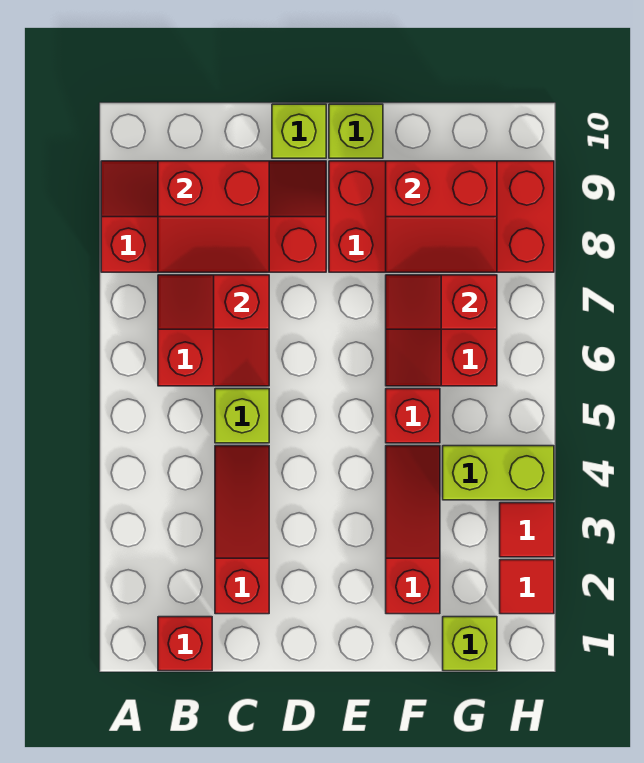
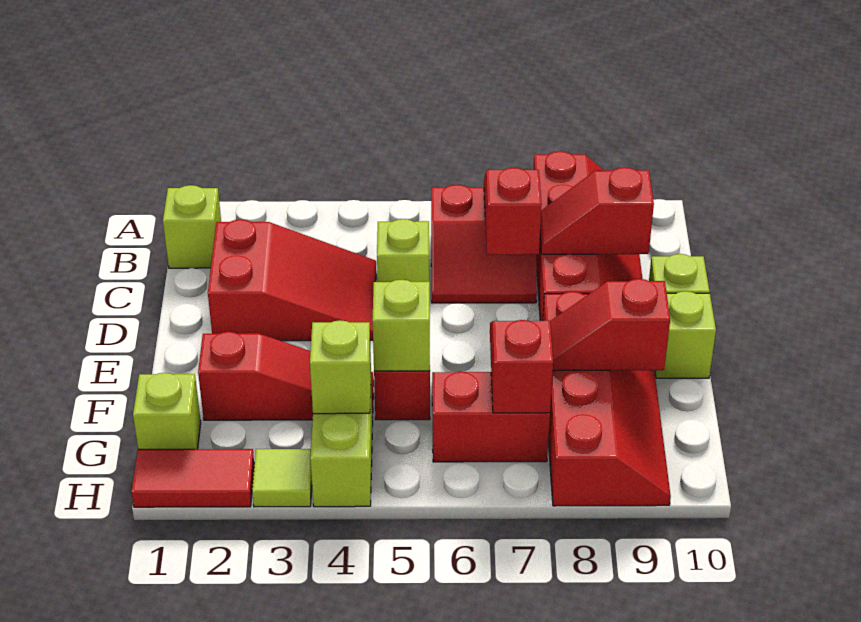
red brick B1 level 1 -> lime brick B1 level 1
red slope B8:C9 level 2 top 9 -> red slope C8:C9 level 2 top 9
red slope C2:C4 level 1 top 2 -> red slope C2:D4 level 1 top 2
red brick E8:H9 level 1 -> red slope E8:H9 level 1 top 8
none -> lime brick F5 level 2
red slope F8:G9 level 2 top 9 -> red slope F8:F9 level 2 top 9
none -> lime brick G4 level 2
red tile H2 level 1 -> red tile H1:H2 level 1
red tile H3 level 1 -> lime tile H3 level 1

